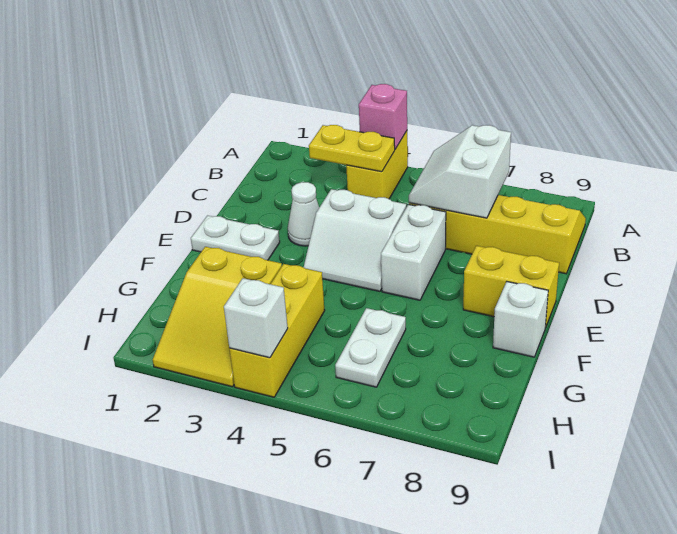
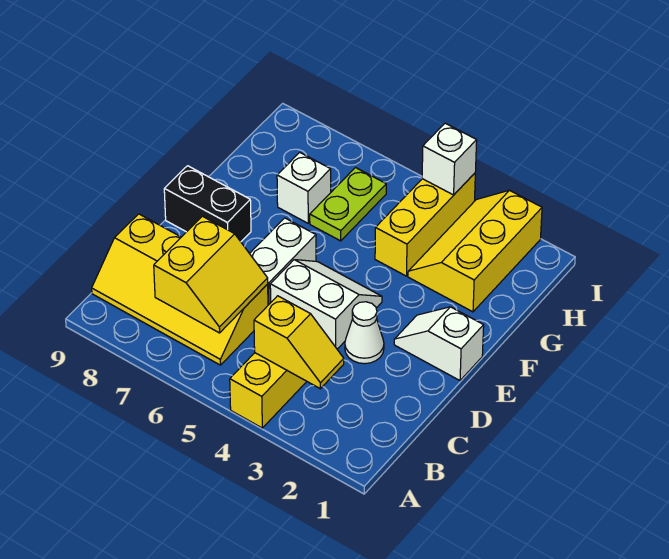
pink brick A4 level 2 -> none
yellow plate B3:B4 level 2 -> yellow slope B3:B4 level 2 top 4
white slope B6:C7 level 2 top 7 -> yellow slope B6:C7 level 2 top 7
white plate E1:E2 level 1 -> white slope E1:E2 level 1 top 1
yellow brick E8:E9 level 1 -> black brick E8:E9 level 1
white brick F9 level 1 -> white brick G7 level 1
yellow slope G2:I3 level 1 top G -> yellow slope G2:I3 level 1 top 2
white plate G6:H6 level 1 -> lime plate G6:H6 level 1

